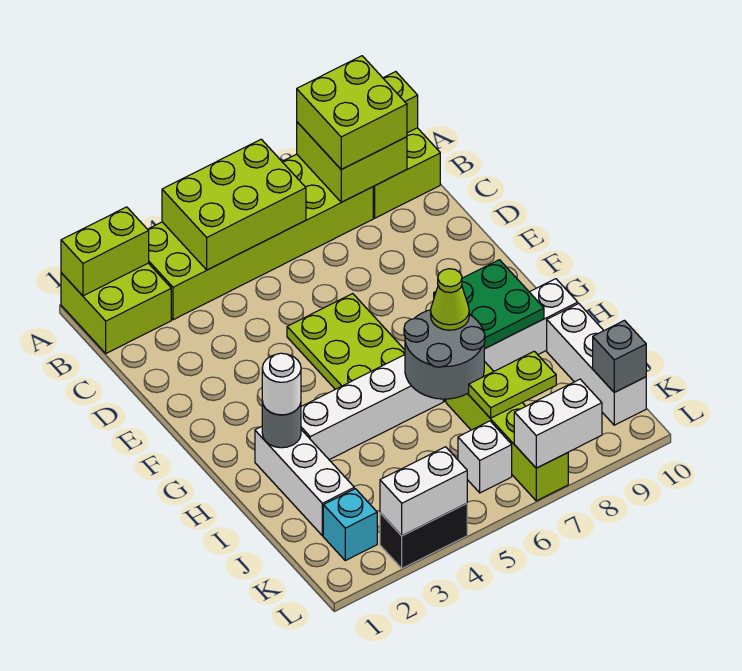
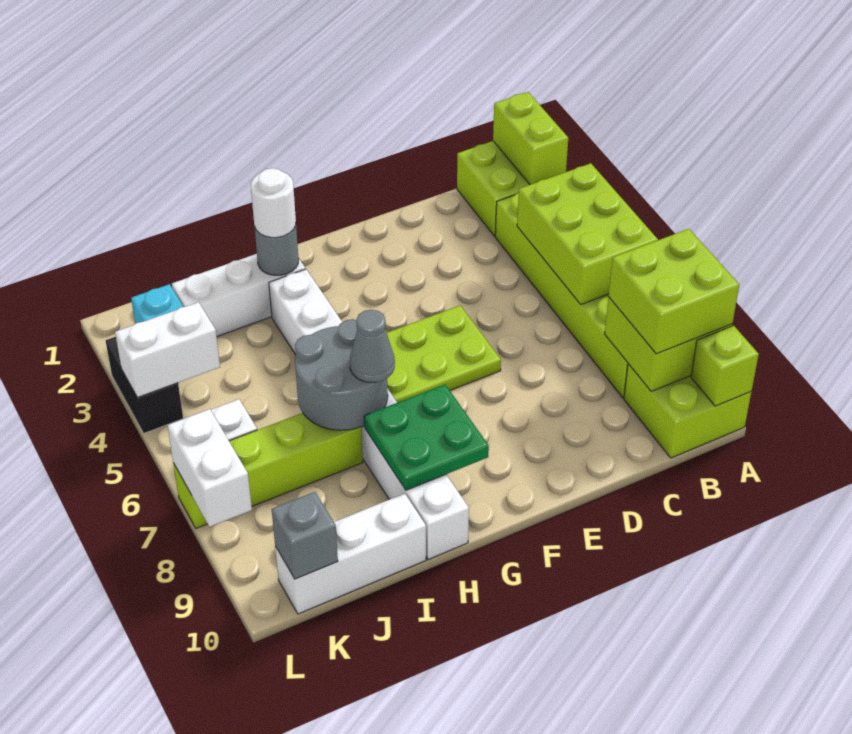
lime cone H7 level 3 -> grey cone H7 level 3
lime plate J7:J8 level 2 -> none
white brick L3:L4 level 2 -> white brick K4:L4 level 2

